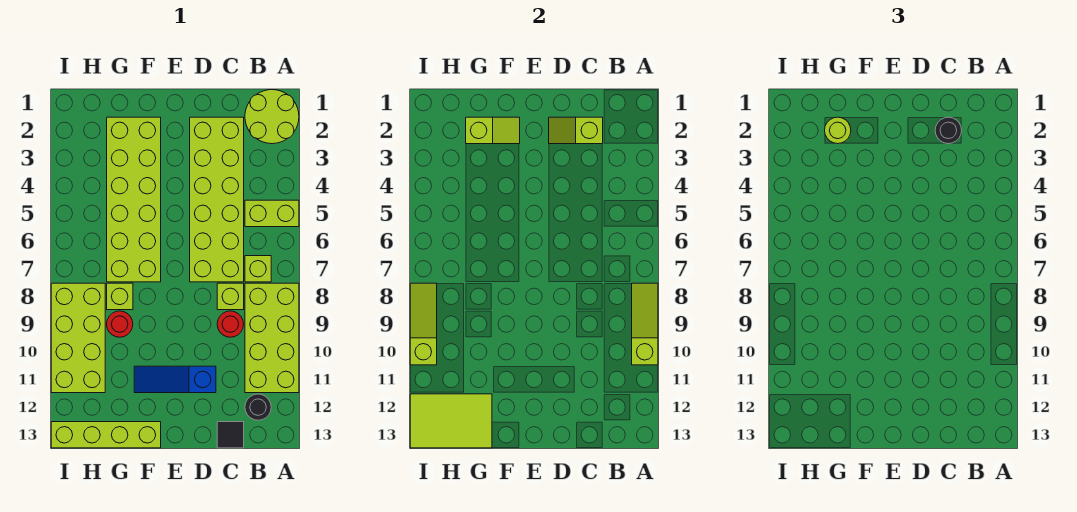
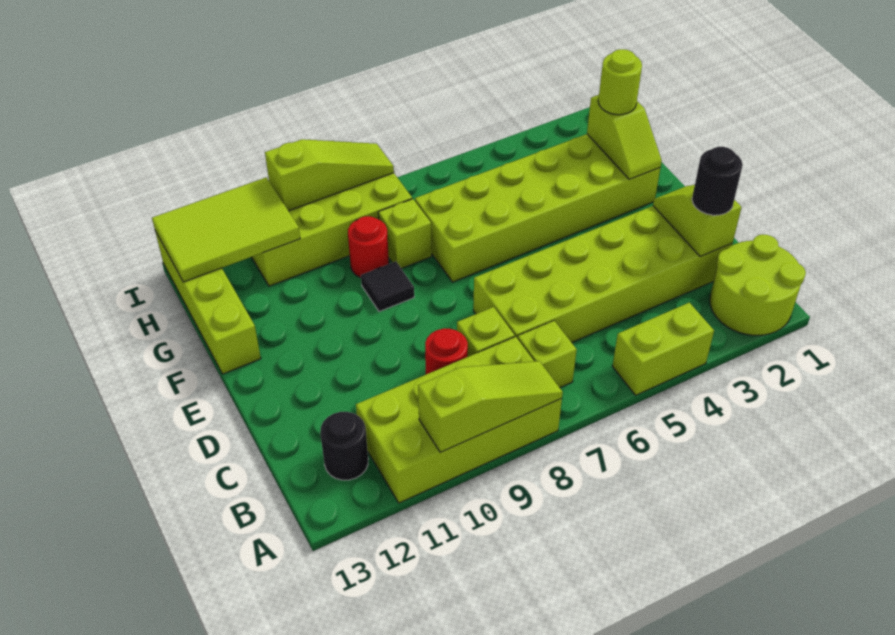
lime brick A5:B5 level 1 -> lime brick A4:A5 level 1
black tile C13 level 1 -> black tile F9 level 1
blue slope D11:F11 level 1 top D -> none
lime tile G12:I13 level 2 -> lime tile H11:I13 level 2

